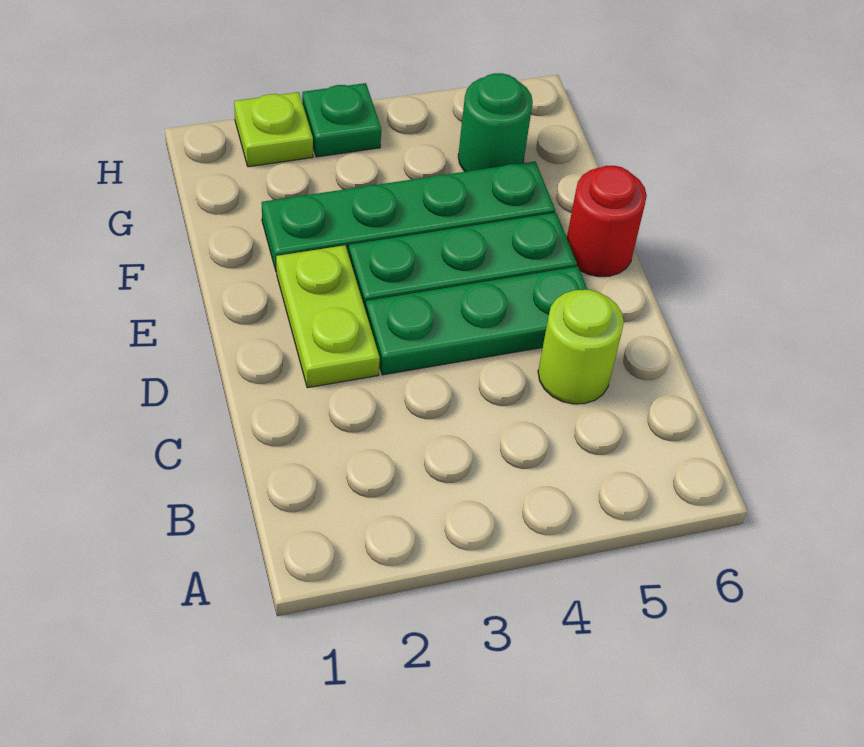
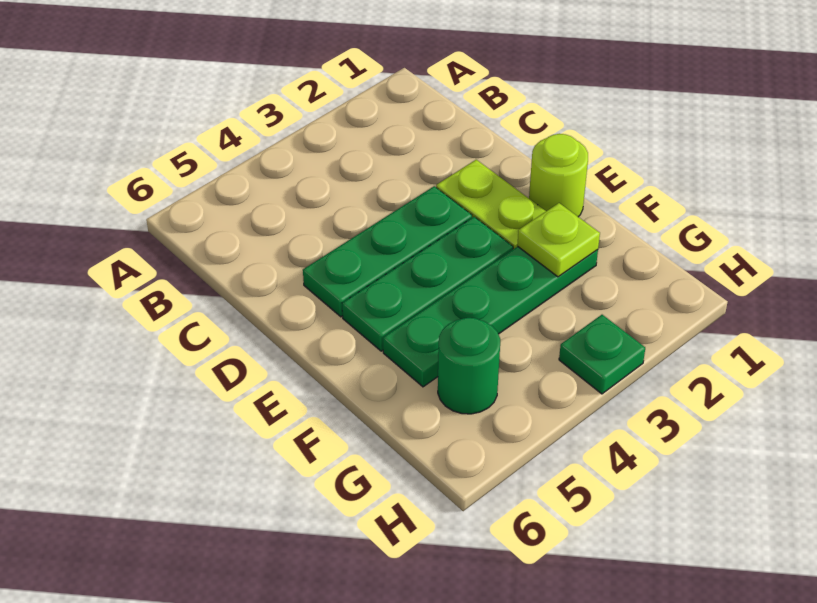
lime round brick C5 level 1 -> lime round brick E1 level 1
red round brick E6 level 1 -> none
lime plate H2 level 1 -> lime plate F2 level 2

